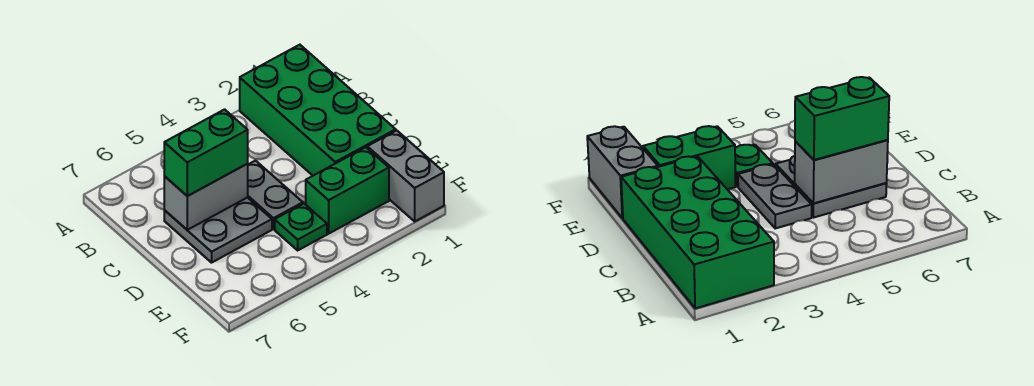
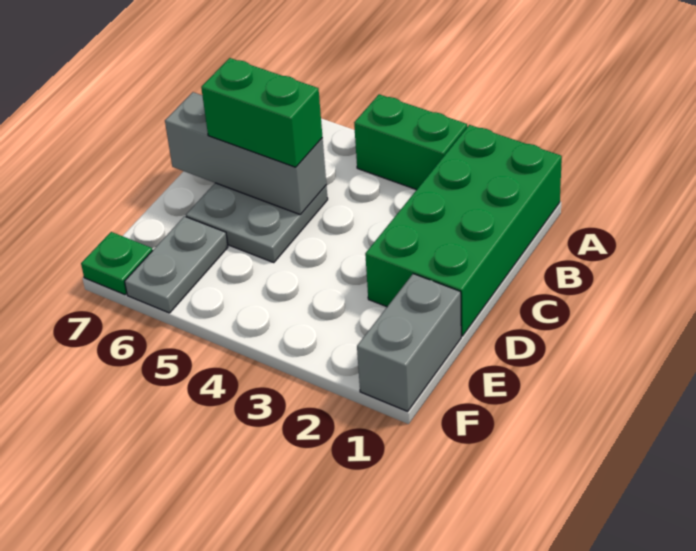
grey plate C4:D4 level 1 -> grey plate E6:F6 level 1
grey brick C5:C6 level 2 -> grey brick C5:C7 level 2
green brick E2:E3 level 1 -> green brick A3:A4 level 1
green plate E4 level 1 -> green plate F7 level 1

